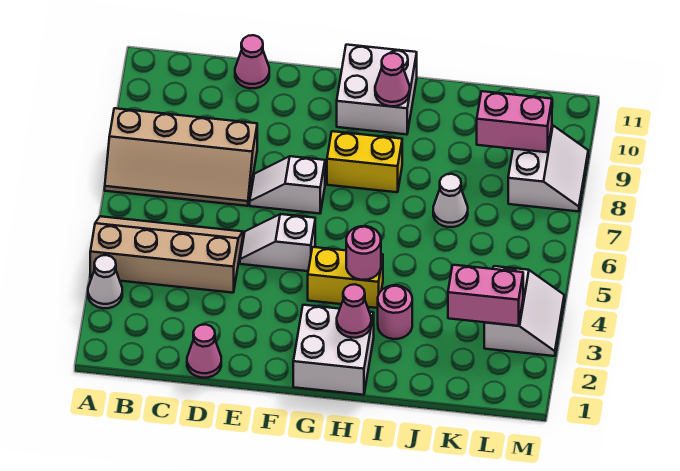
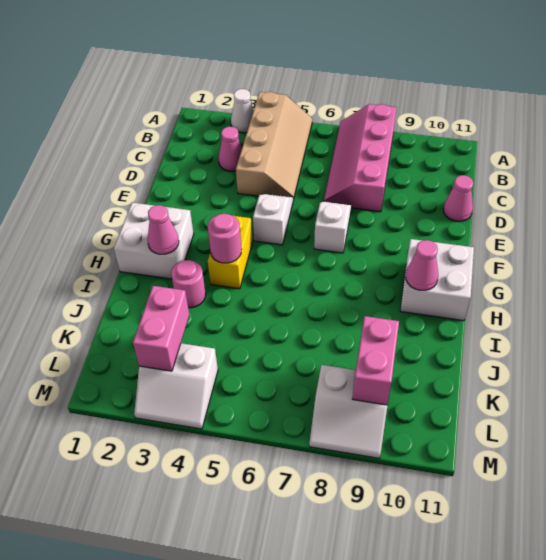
tan slope A7:D8 level 1 top 8 -> pink slope A7:D8 level 1 top 8
pink cone D1 level 1 -> pink cone C3 level 1
yellow brick G8:H8 level 1 -> none
white cone J7 level 1 -> none

